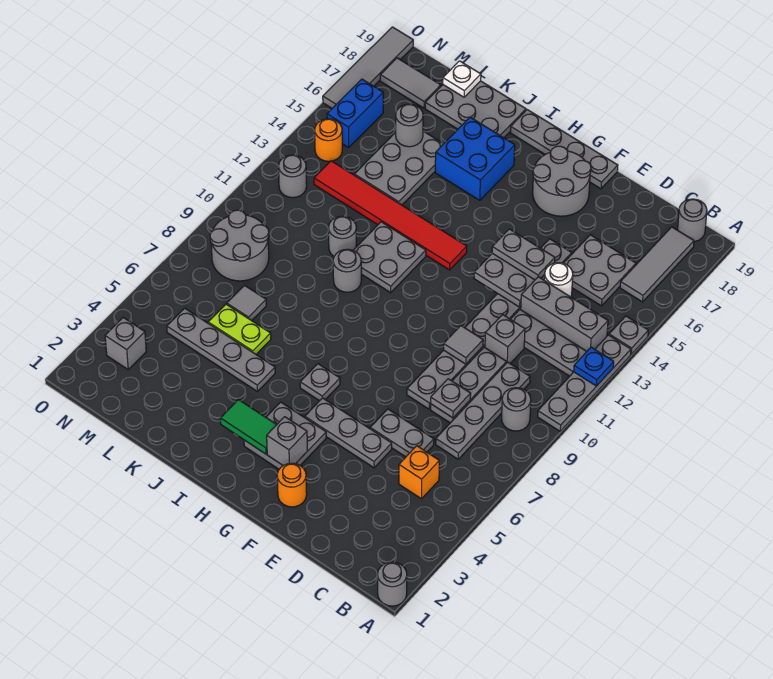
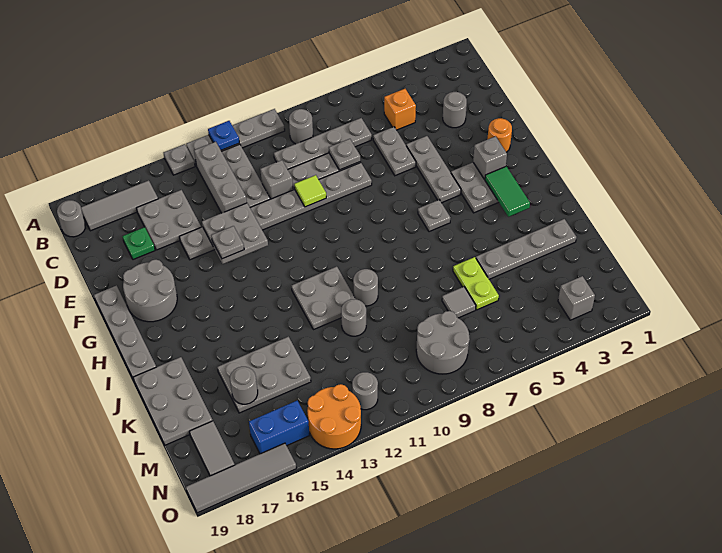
grey round brick A1 level 1 -> grey round brick D3 level 1
white round brick D14 level 1 -> none
none -> green plate D17 level 1
grey tile E10 level 2 -> lime tile E10 level 2
grey plate E14:F14 level 3 -> grey plate F14 level 3
red tile H13:M13 level 1 -> none
blue brick I16:J17 level 1 -> none
grey plate J5:M5 level 1 -> grey plate K2:K5 level 1
white plate L19 level 2 -> none
orange round brick N14 level 1 -> orange round brick N13:O14 level 1

